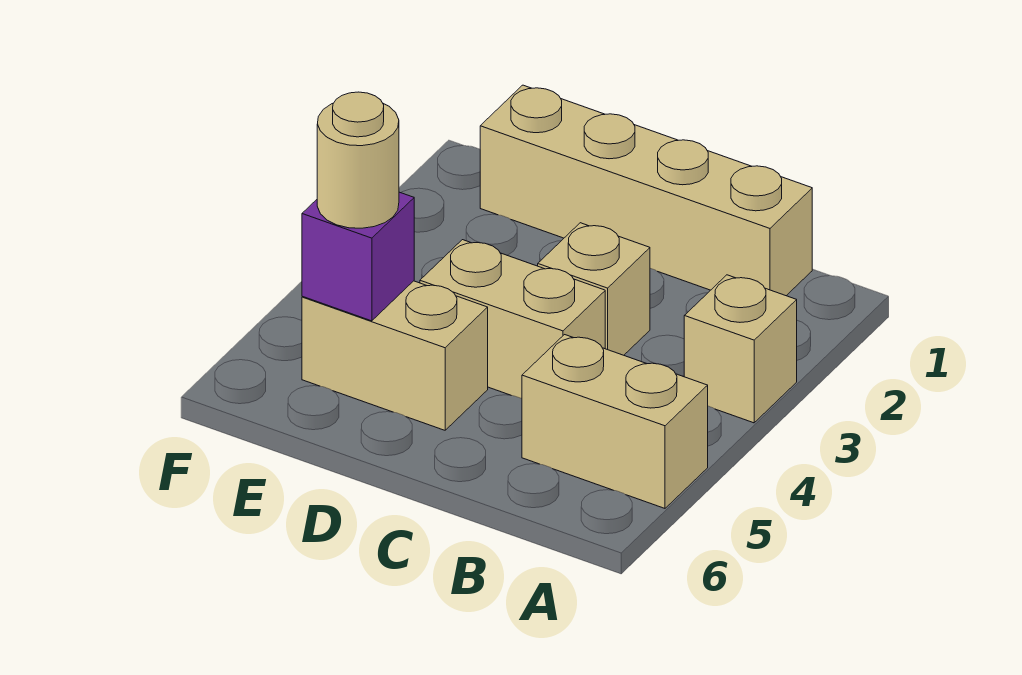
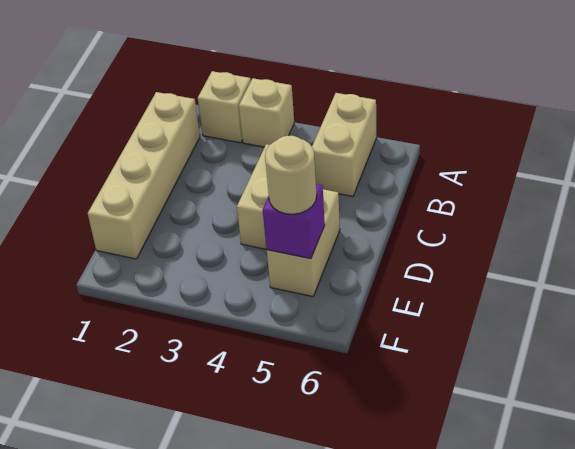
tan brick C3 level 1 -> tan brick A2 level 1

